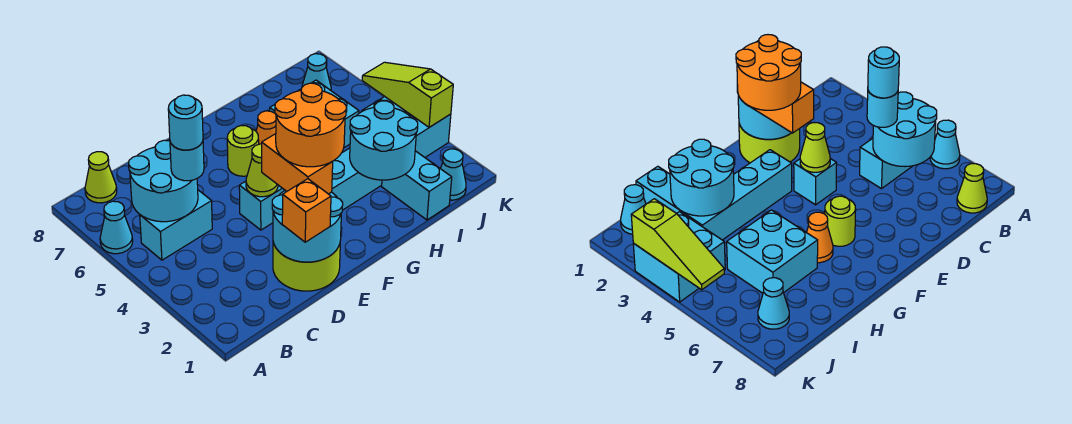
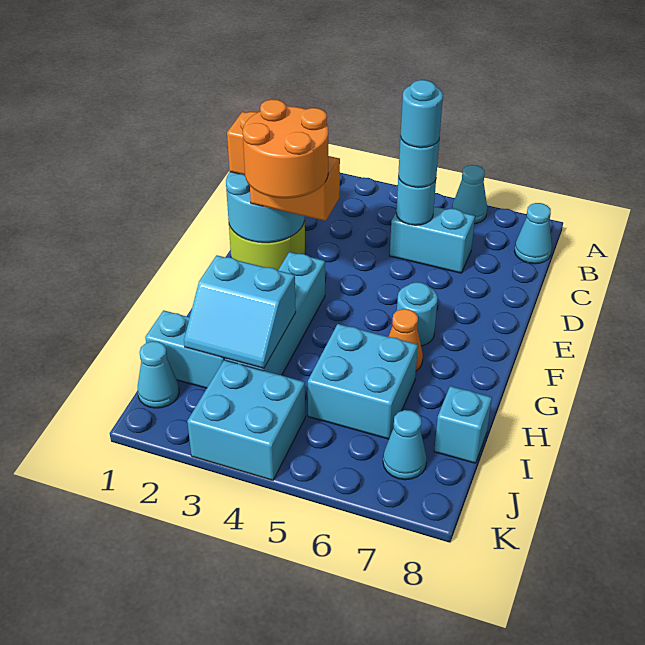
cyan brick B5:C5 level 1 -> cyan brick C5:C6 level 1
cyan round brick B5:C6 level 2 -> cyan round brick C5 level 2
lime cone B8 level 1 -> cyan cone B8 level 1
cyan brick E4 level 1 -> cyan brick I8 level 1
lime cone E4 level 2 -> none
lime round brick F6 level 1 -> cyan round brick F6 level 1
cyan round brick H2:I3 level 2 -> cyan slope H2:I3 level 2 top H
lime slope K3:K5 level 2 top 3 -> none

